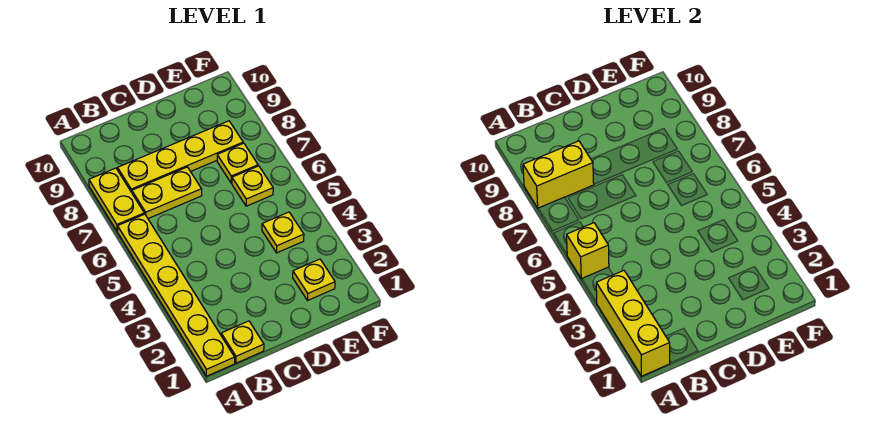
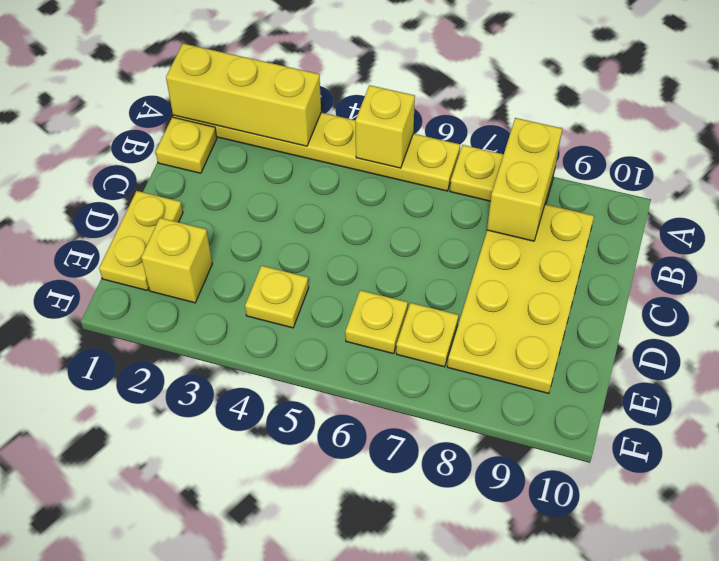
yellow plate B7:C7 level 1 -> yellow plate D1:E1 level 1
yellow plate B8:E8 level 1 -> yellow plate B8:E9 level 1
yellow plate E2 level 1 -> yellow brick E2 level 1

